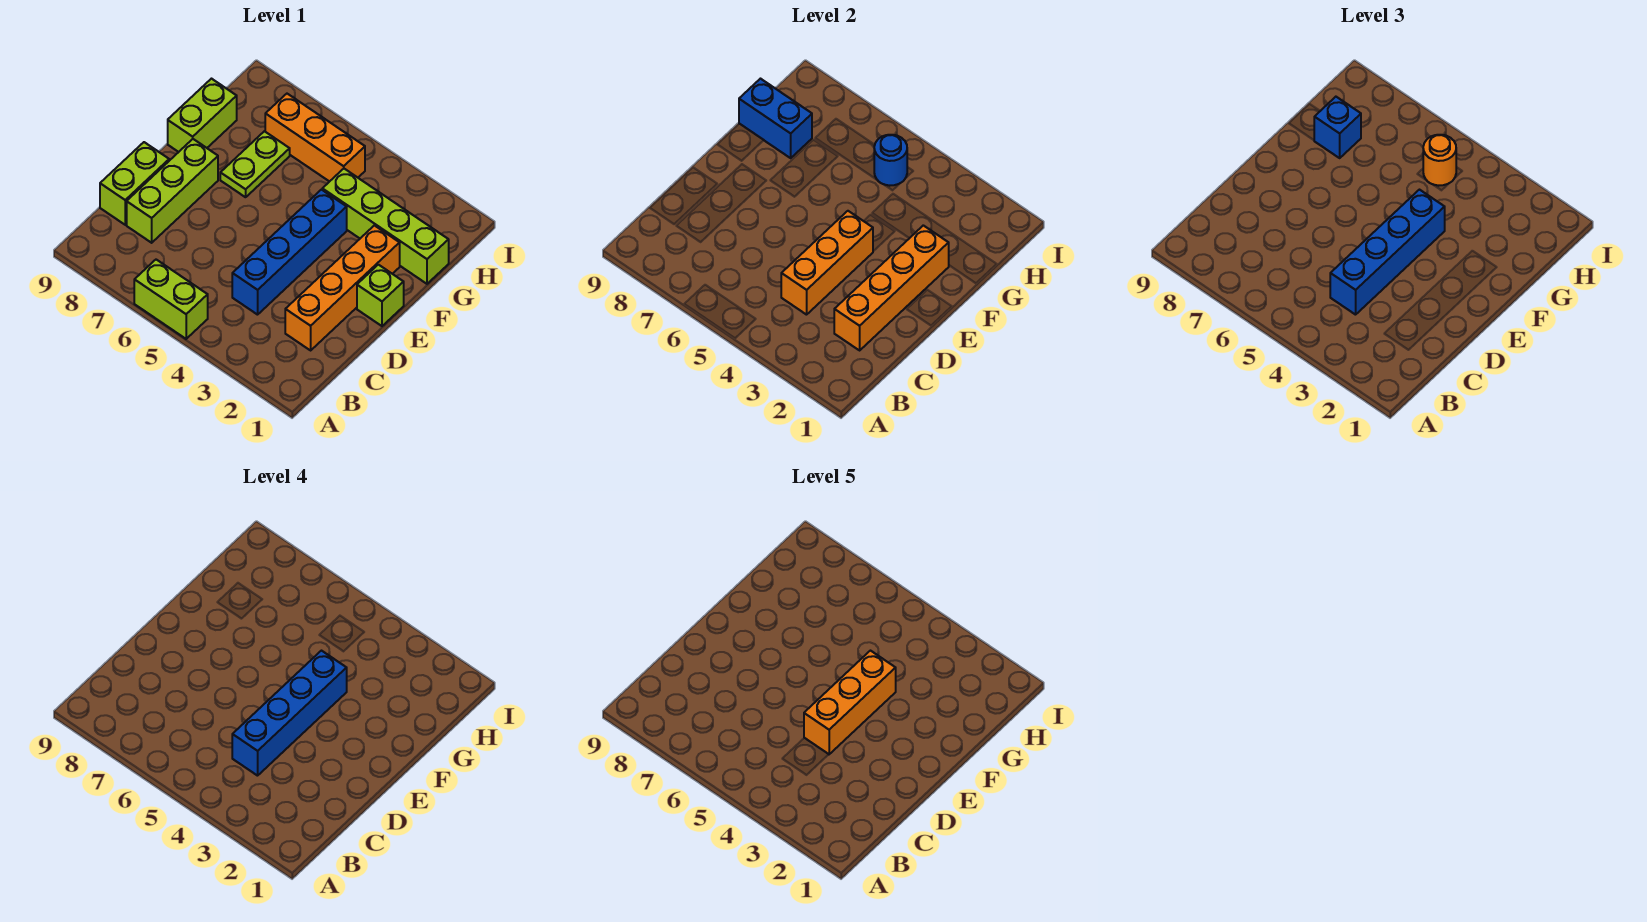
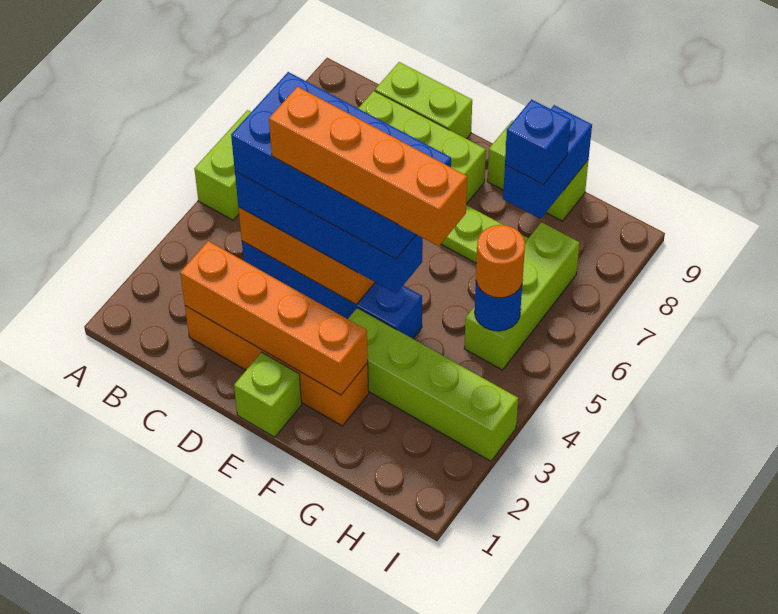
blue brick C4:F4 level 4 -> blue brick C4:F5 level 4
orange brick D4:F4 level 5 -> orange brick D4:G4 level 5
lime brick G1:G4 level 1 -> lime brick F3:I3 level 1
orange brick H5:H7 level 1 -> lime brick H5:H7 level 1

